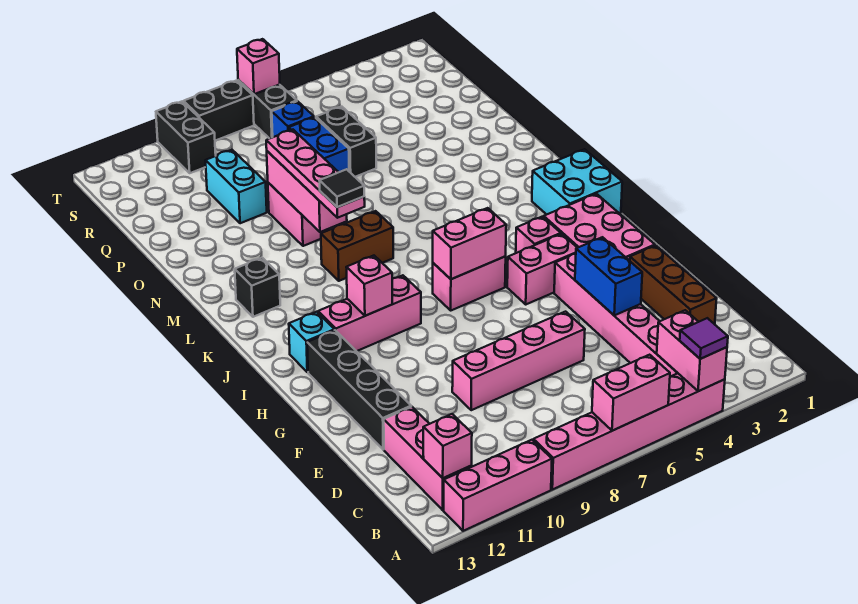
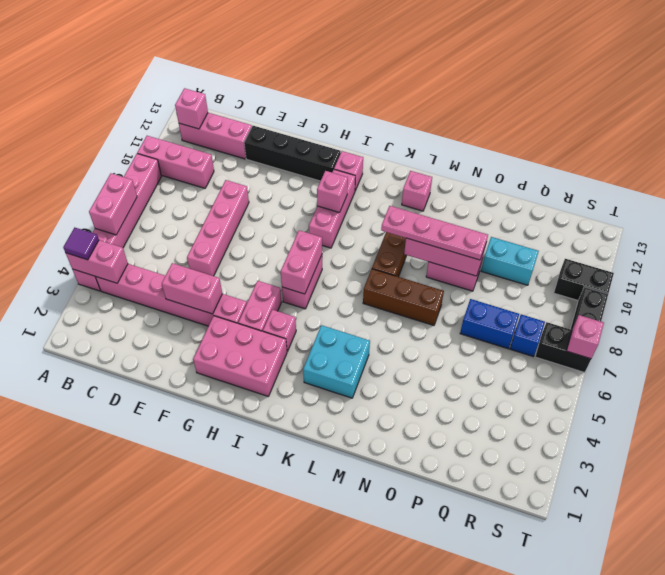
pink brick A10:A12 level 1 -> pink brick A10:C10 level 1
brown brick D2:F2 level 1 -> brown brick L7:N7 level 1
blue brick E4:F4 level 2 -> pink brick E4:F4 level 2
cyan brick I12 level 1 -> pink brick I12 level 1
cyan brick J1:K2 level 1 -> cyan brick K3:L4 level 1
black tile L9 level 4 -> none
black brick L12 level 1 -> pink brick L12 level 1
black brick P6:Q6 level 1 -> none

